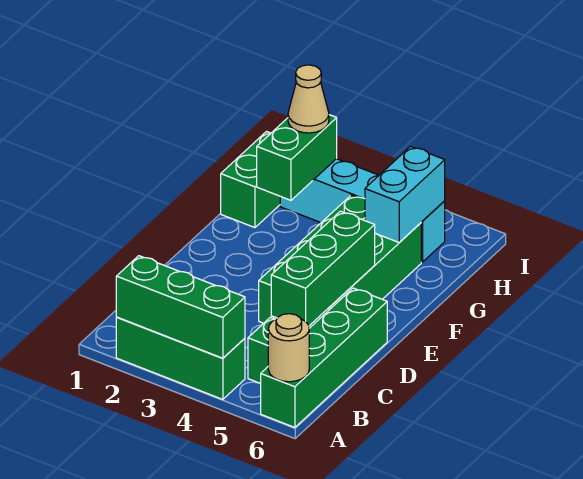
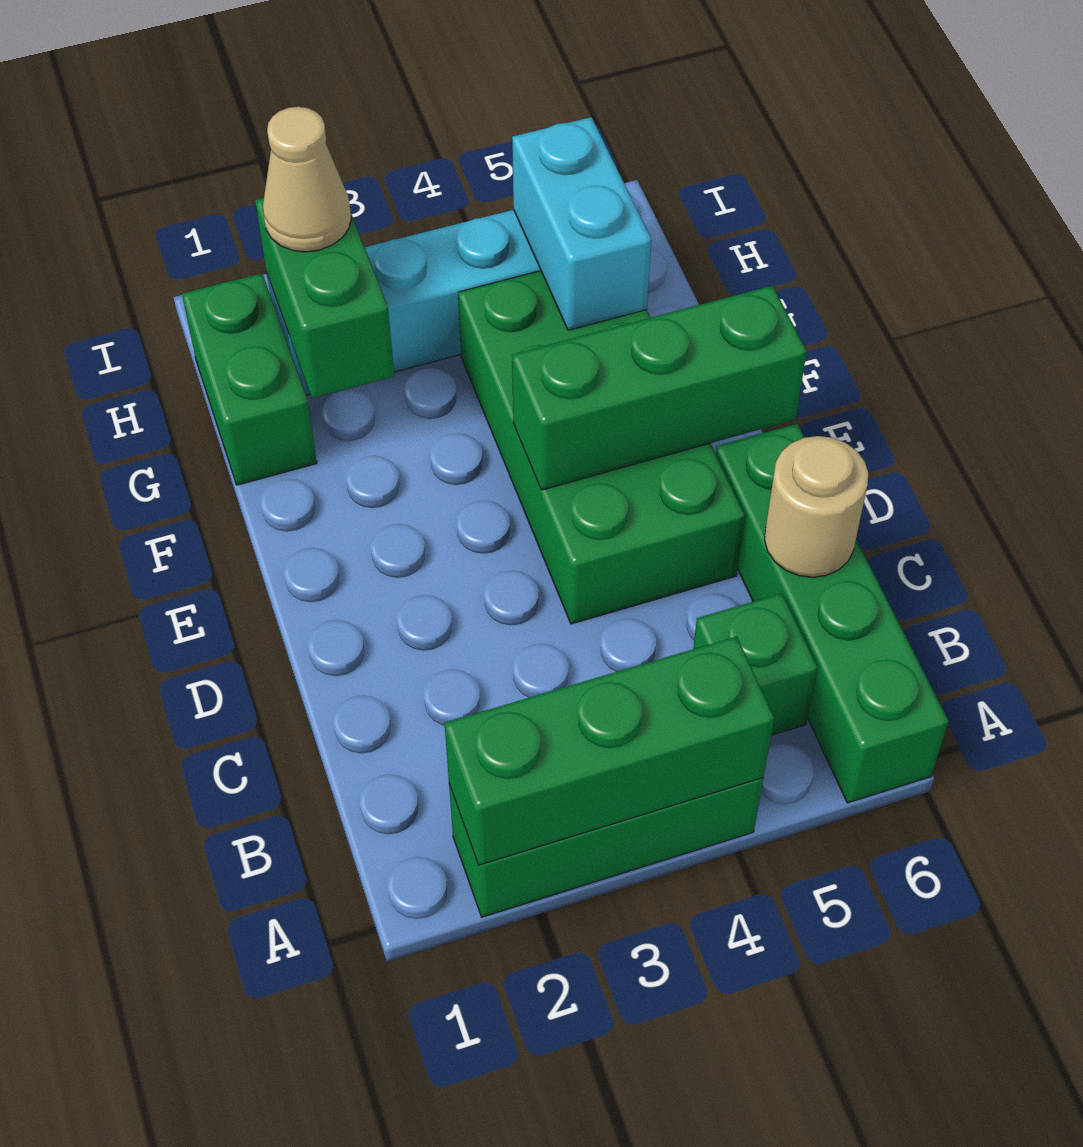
tan round brick A6 level 2 -> tan round brick C6 level 2
green brick C5:E5 level 2 -> green brick E4:E6 level 2

